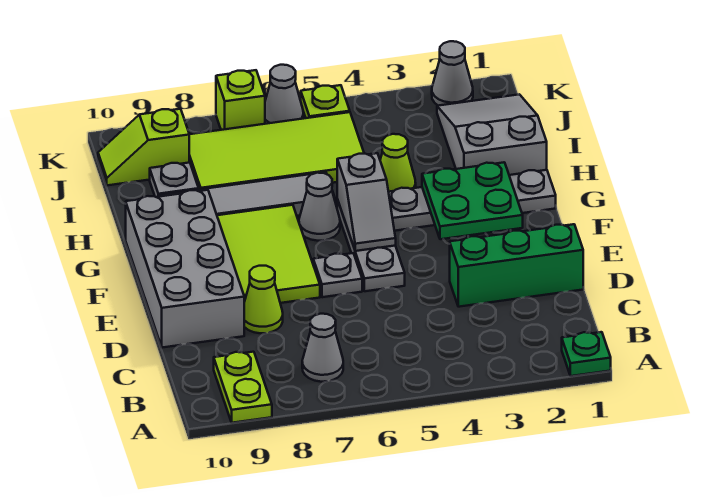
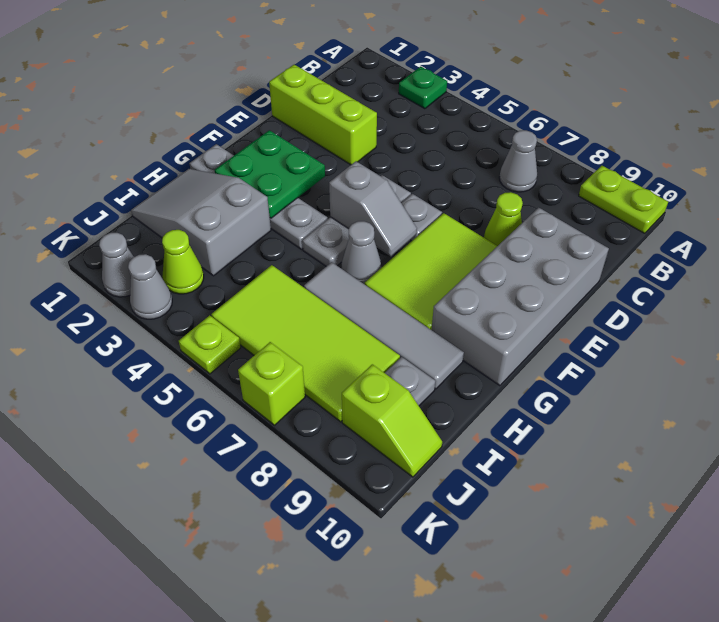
green plate A1 level 1 -> green plate A3 level 1
lime plate A9:B9 level 1 -> lime plate A9:A10 level 1
green brick D1:D3 level 1 -> lime brick D1:D3 level 1
grey slope F5:G5 level 2 top G -> grey slope F5:F6 level 2 top 5
grey slope H1:J2 level 1 top H -> grey slope H1:I3 level 1 top 3
lime cone H4 level 1 -> lime cone J3 level 1
grey cone K6 level 1 -> grey cone K3 level 1

